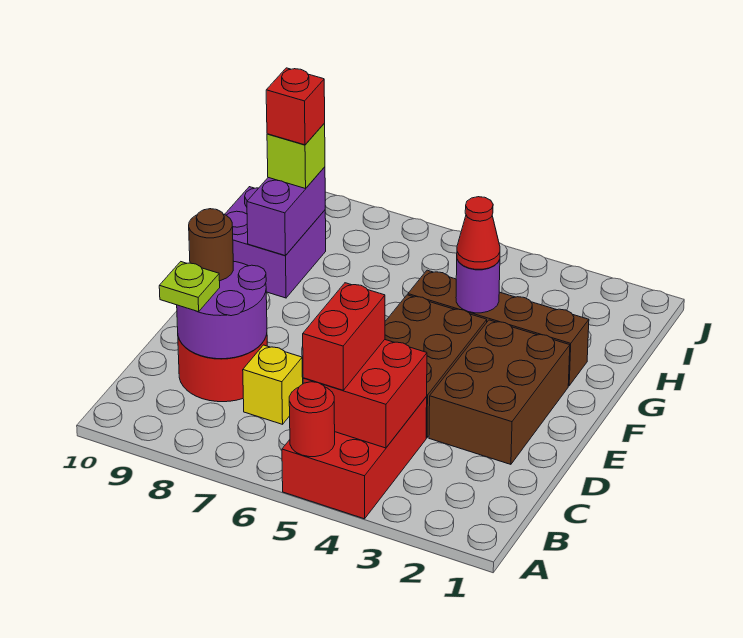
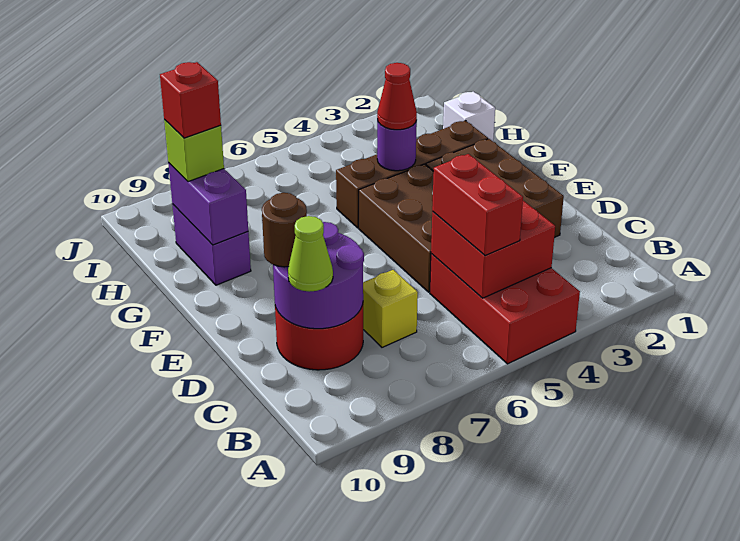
red round brick A5 level 2 -> none
lime plate C9 level 3 -> lime cone C9 level 3
purple brick G9:H10 level 1 -> purple brick G9:H9 level 1
none -> white brick H1 level 1

